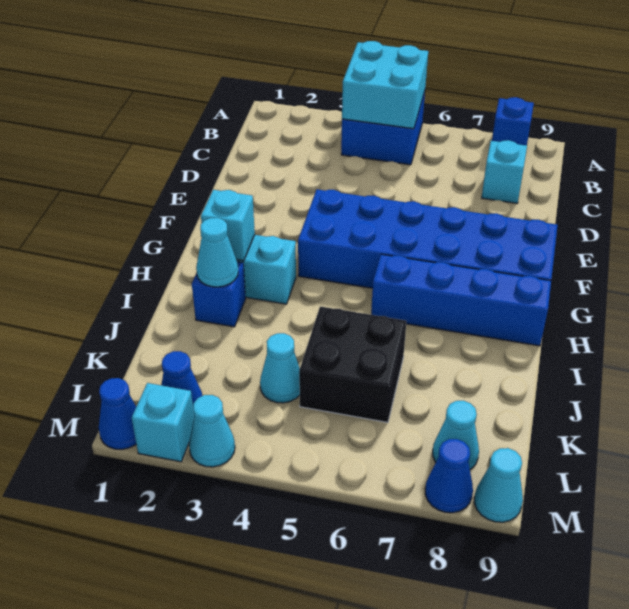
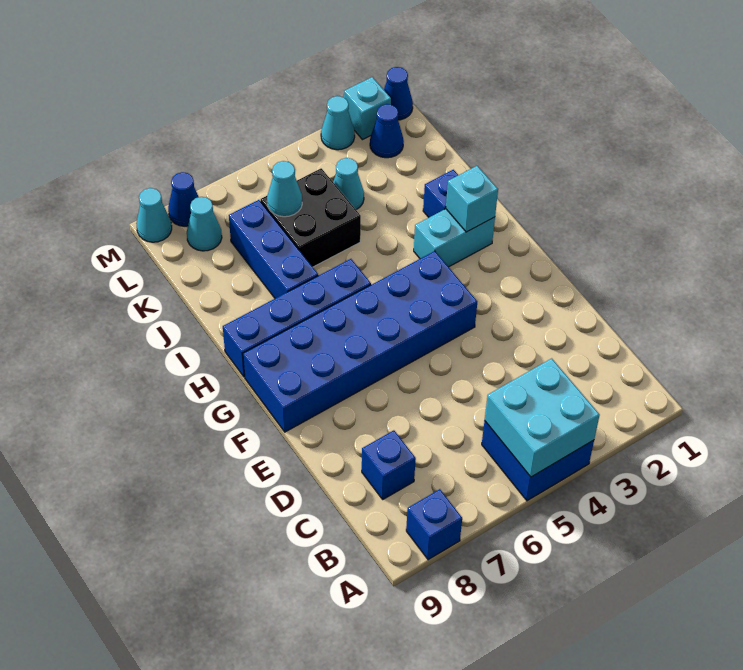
cyan brick C8 level 1 -> blue brick C8 level 1
cyan cone I2 level 2 -> cyan cone K6 level 2
none -> blue brick I7:K7 level 1

